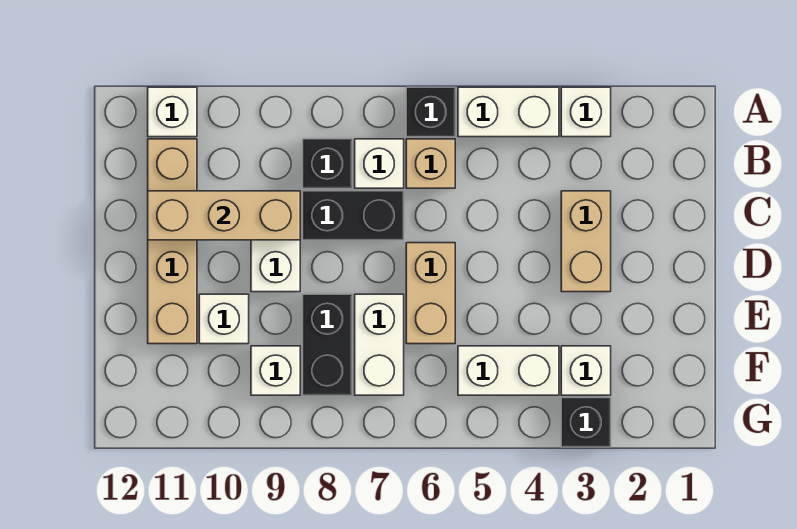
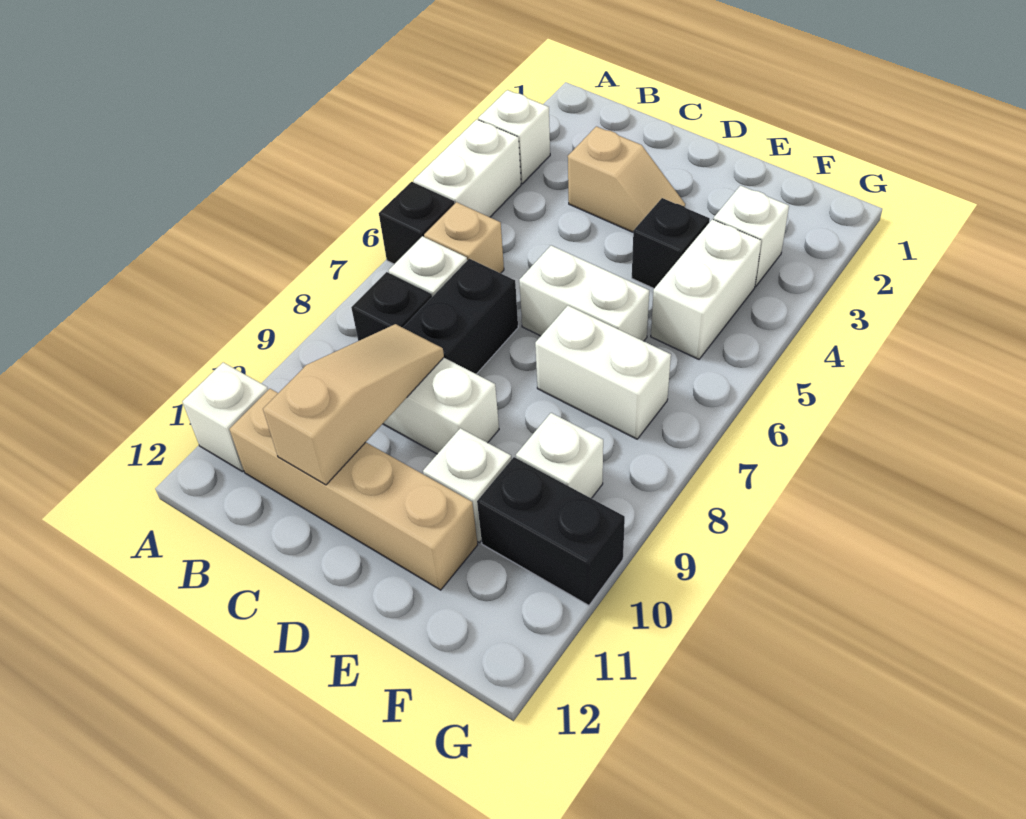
tan brick C3:D3 level 1 -> tan slope C3:D3 level 1 top C
tan brick C9:C11 level 2 -> tan slope C9:C11 level 2 top 11
tan brick D6:E6 level 1 -> white brick D6:E6 level 1
black brick E8:F8 level 1 -> black brick F10:G10 level 1
black brick G3 level 1 -> black brick E4 level 1

